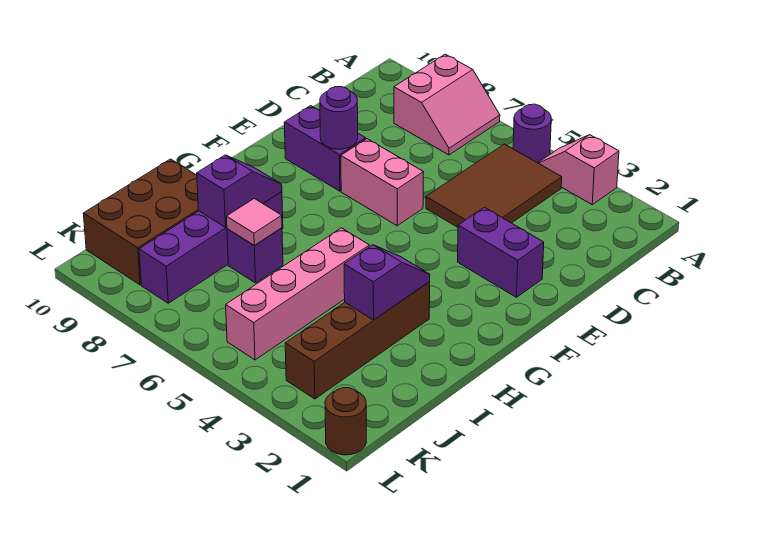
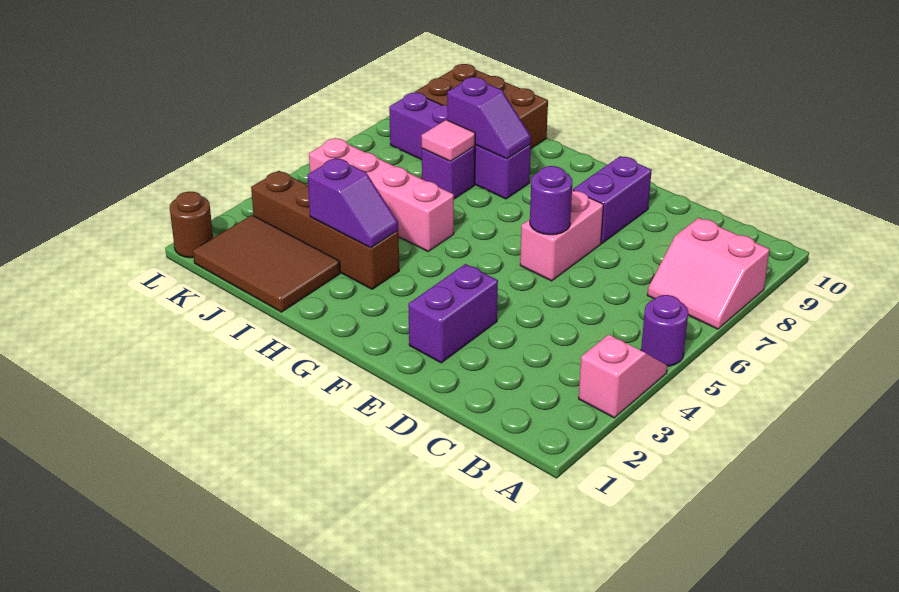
brown tile B4:D5 level 1 -> brown tile I1:K2 level 1
purple round brick E8 level 2 -> purple round brick E6 level 2

